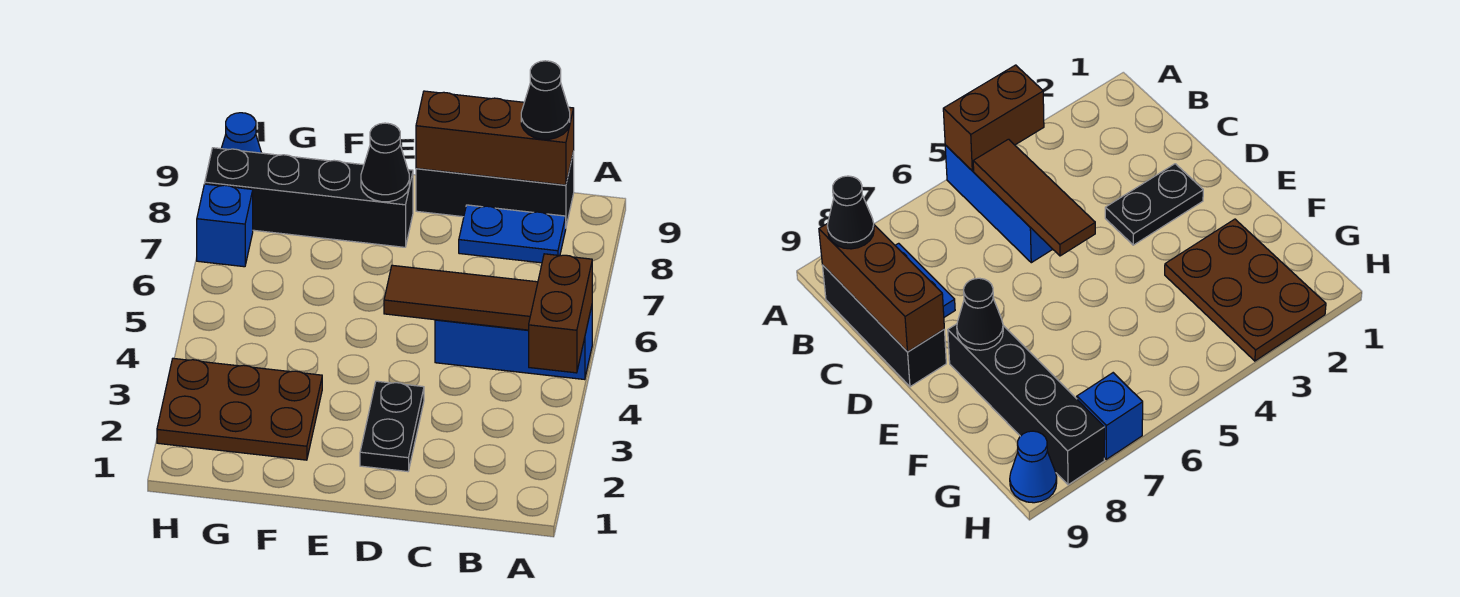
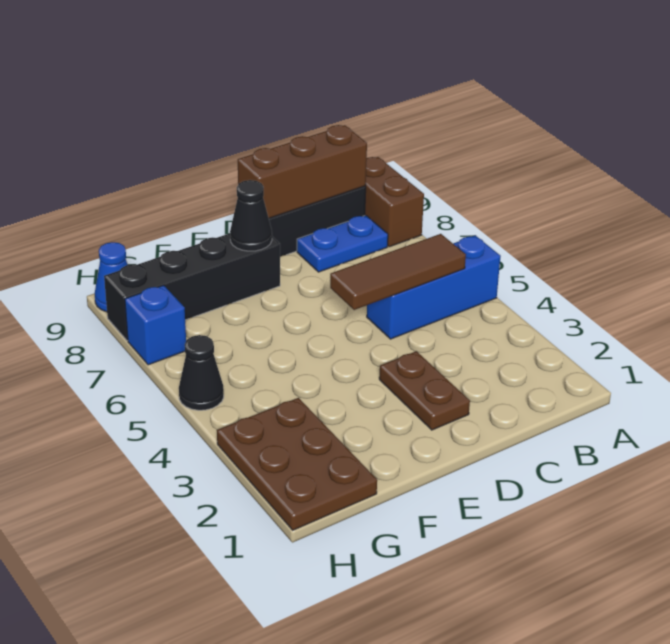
brown brick A4:A5 level 2 -> brown brick A8:A9 level 1
black cone B9 level 3 -> black cone H5 level 1
black plate D2:D3 level 1 -> brown plate D2:D3 level 1
brown plate F2:H3 level 1 -> brown plate G1:H3 level 1

